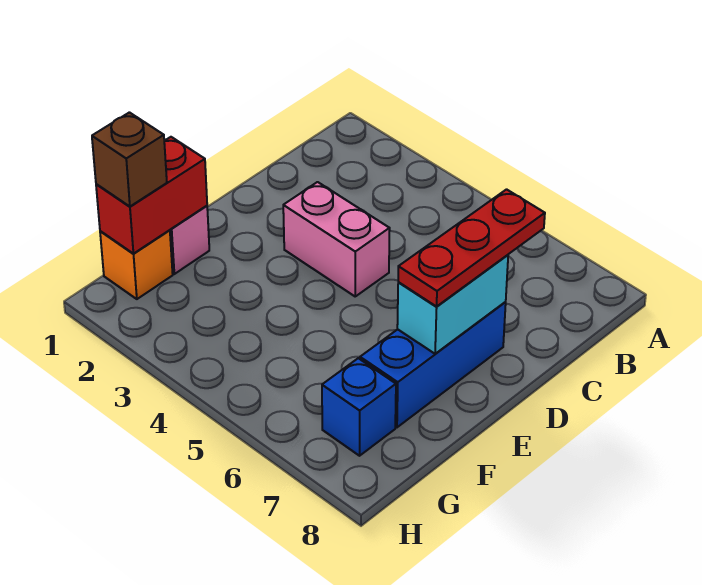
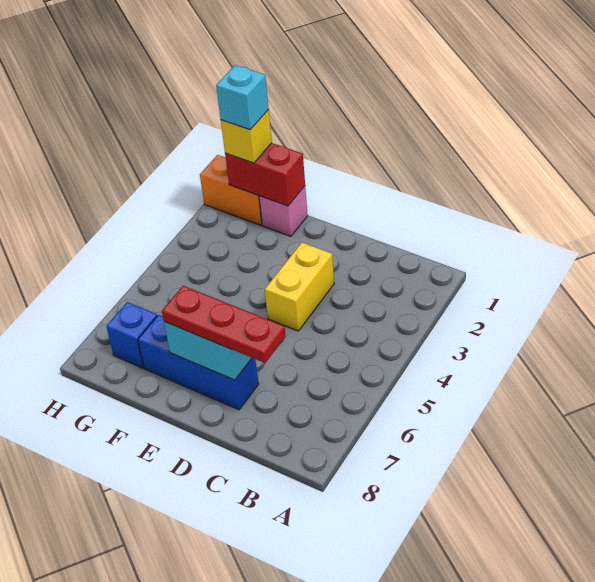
pink brick D3:D4 level 1 -> yellow brick D3:D4 level 1
orange brick G1 level 1 -> orange brick G1:H1 level 1
brown brick G1 level 3 -> yellow brick G1 level 3
none -> cyan brick G1 level 4

